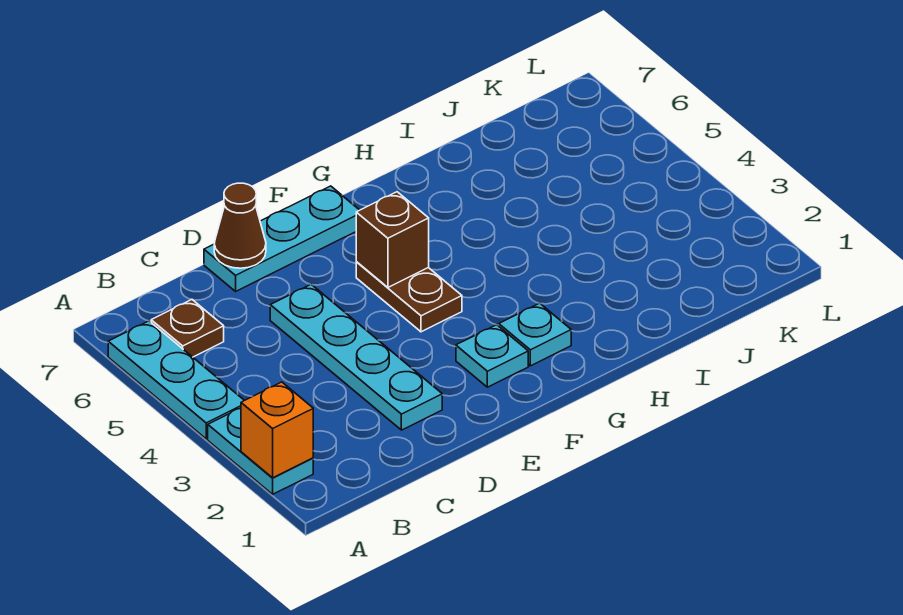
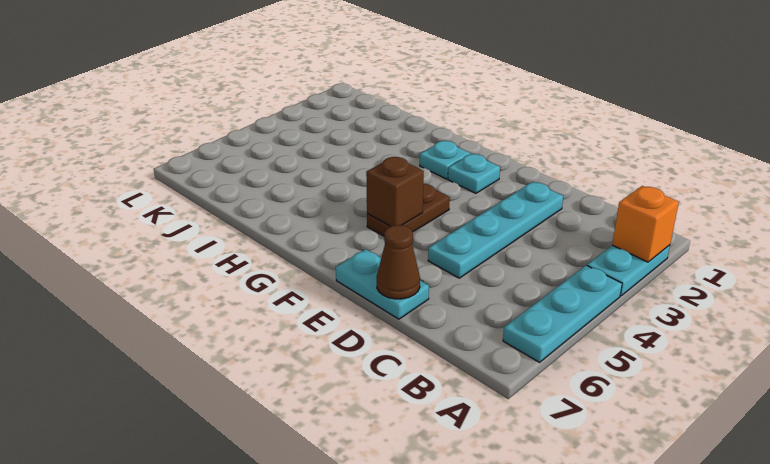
brown plate B6 level 1 -> none
cyan plate D7:F7 level 1 -> cyan plate D7:E7 level 1

